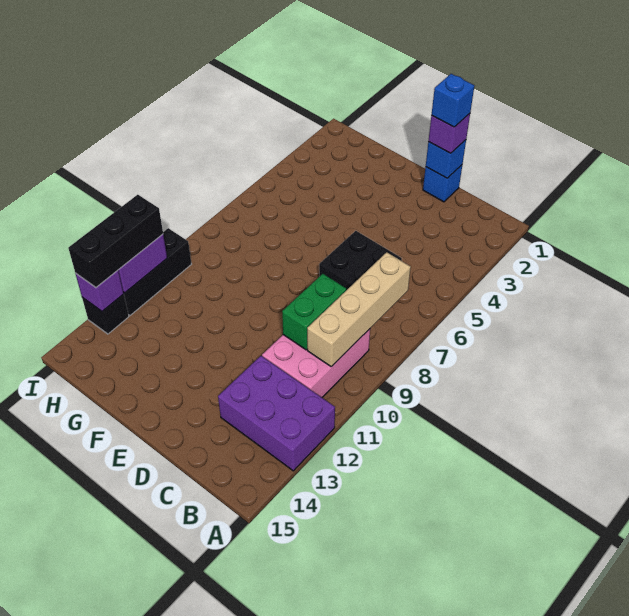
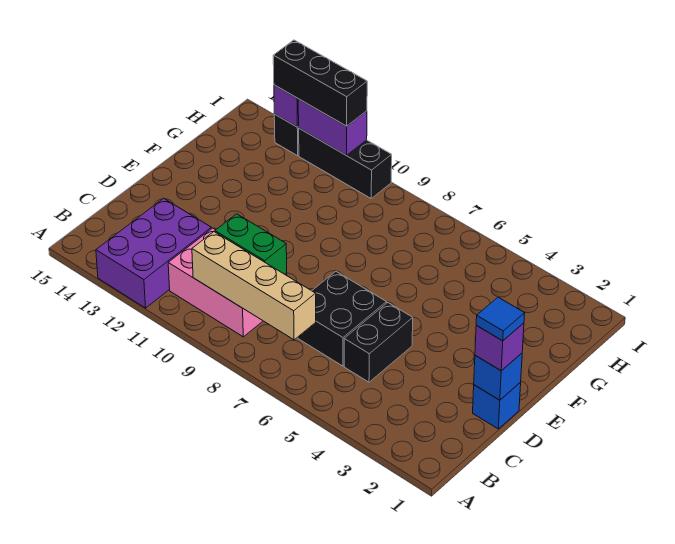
none -> black brick C5:D5 level 1
blue brick D1 level 4 -> blue tile D1 level 4

